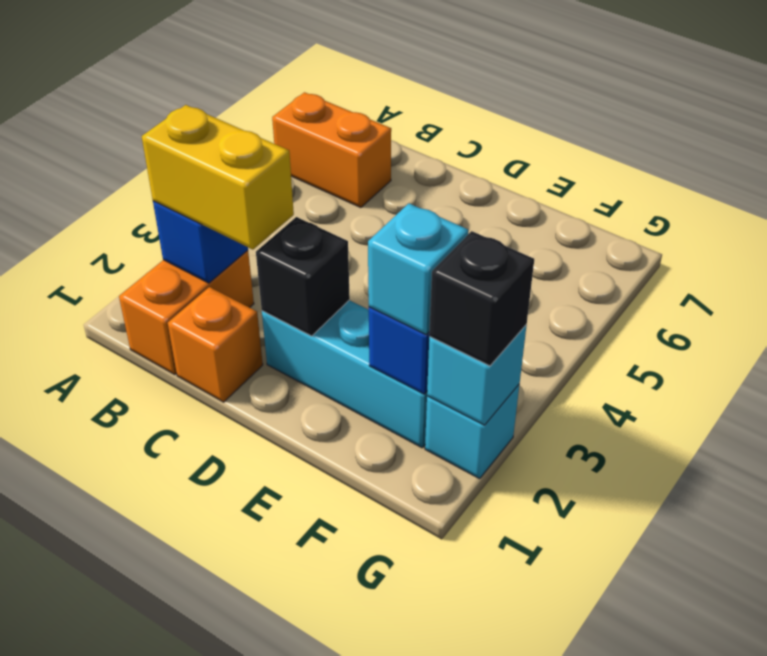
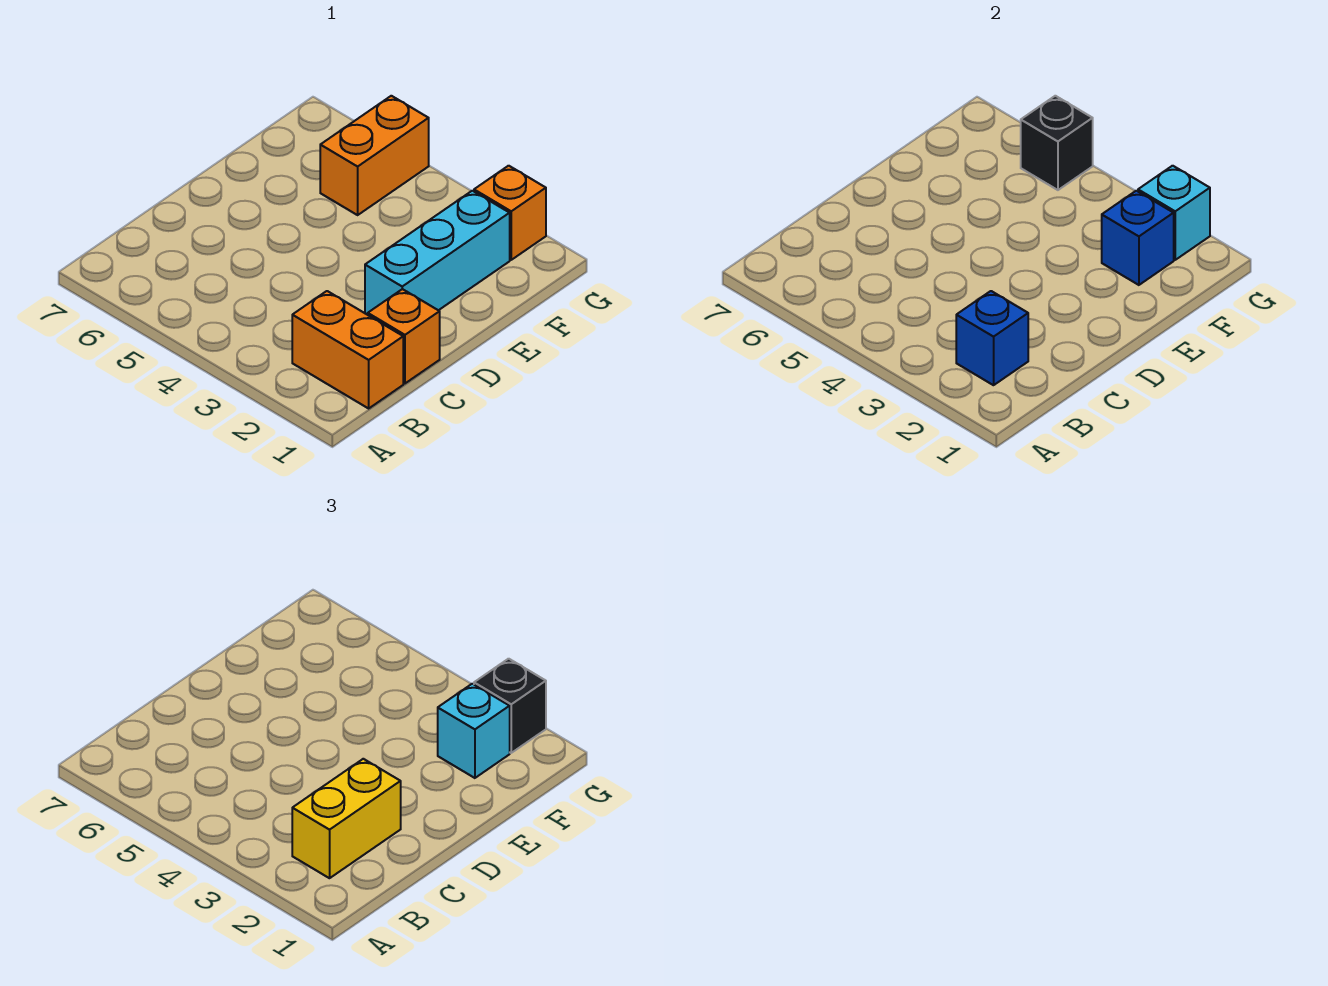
orange brick A6:B6 level 1 -> orange brick F5:G5 level 1
black brick D2 level 2 -> black brick G5 level 2
cyan brick G2 level 1 -> orange brick G2 level 1

